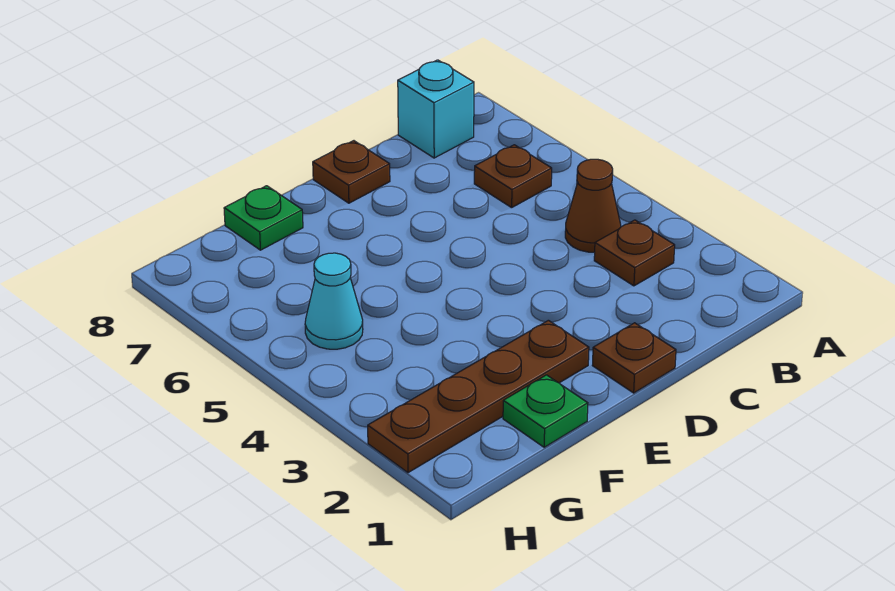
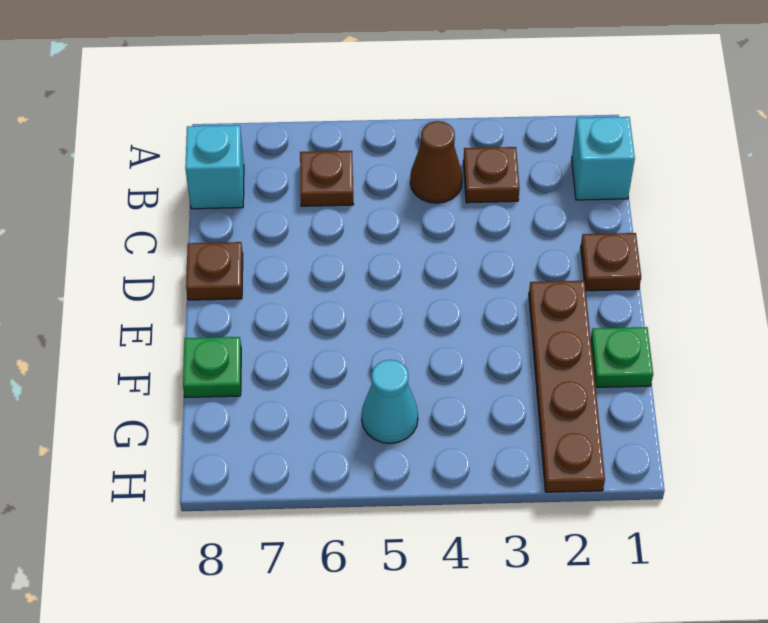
none -> cyan brick B1 level 1

